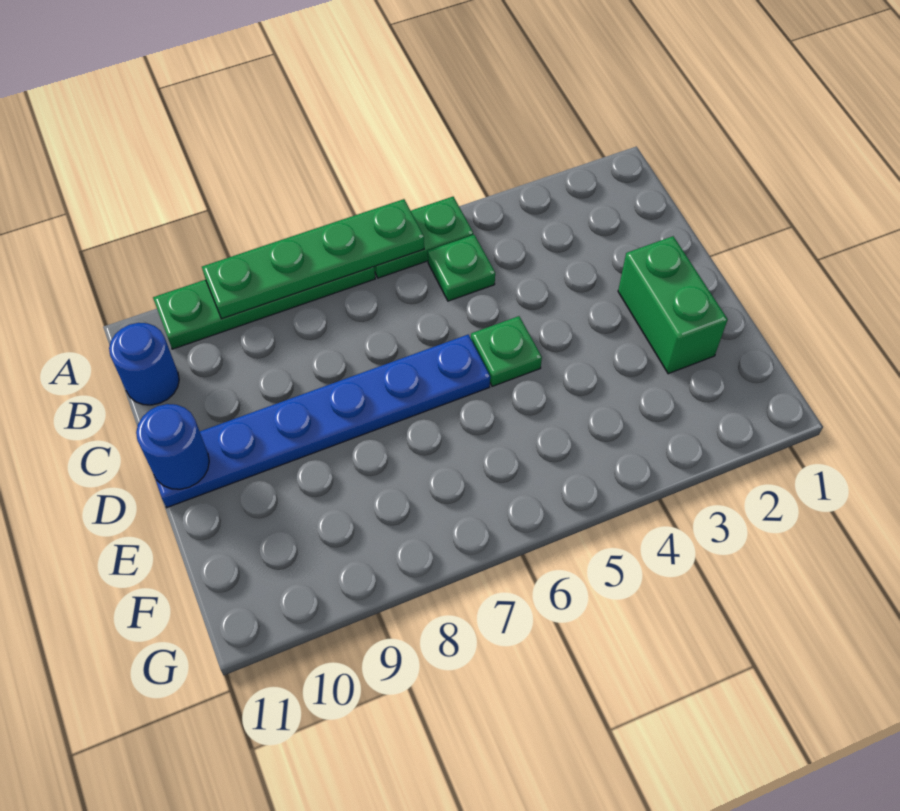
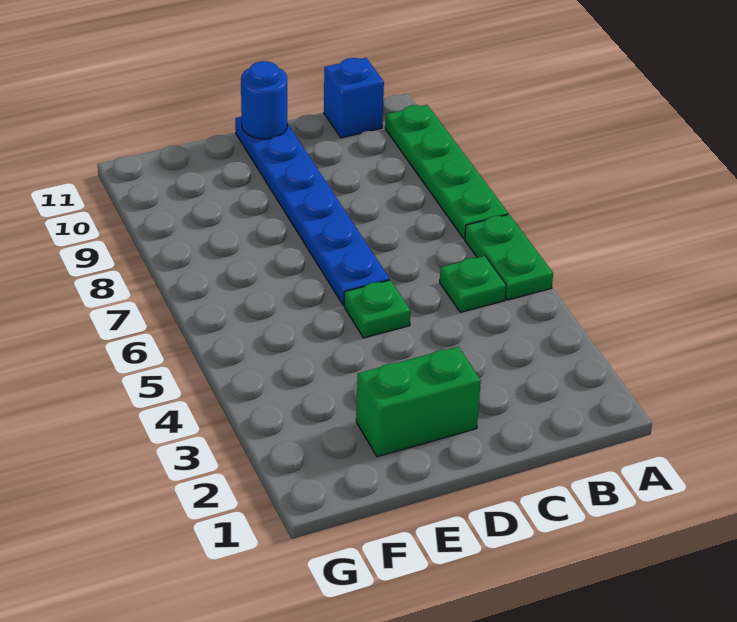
green plate A6:A9 level 2 -> none
blue round brick B11 level 1 -> blue brick B11 level 1

